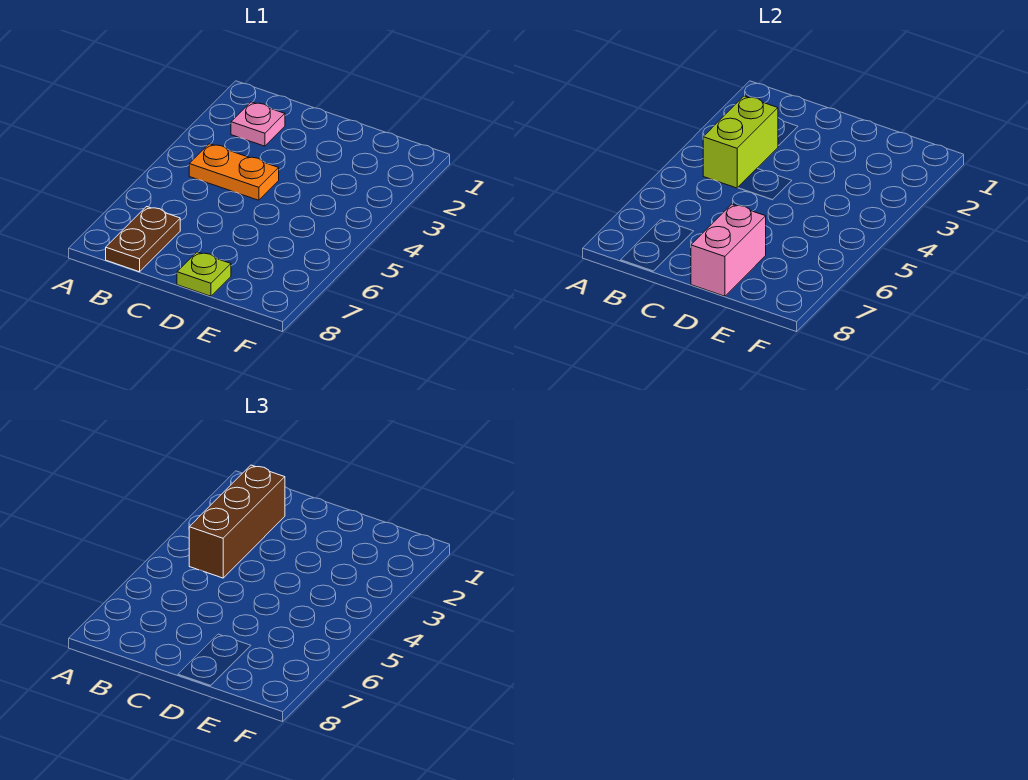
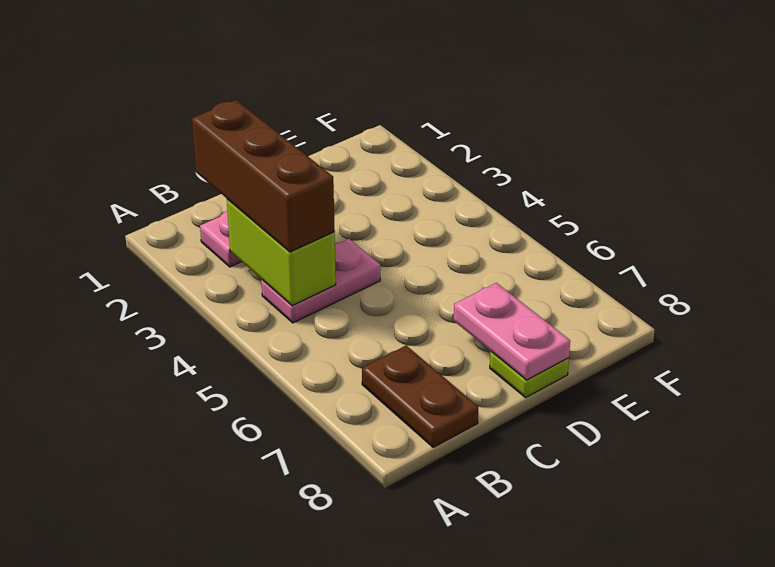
orange plate B4:C4 level 1 -> pink plate B4:C4 level 1
pink brick D7:D8 level 2 -> pink plate D7:D8 level 2

